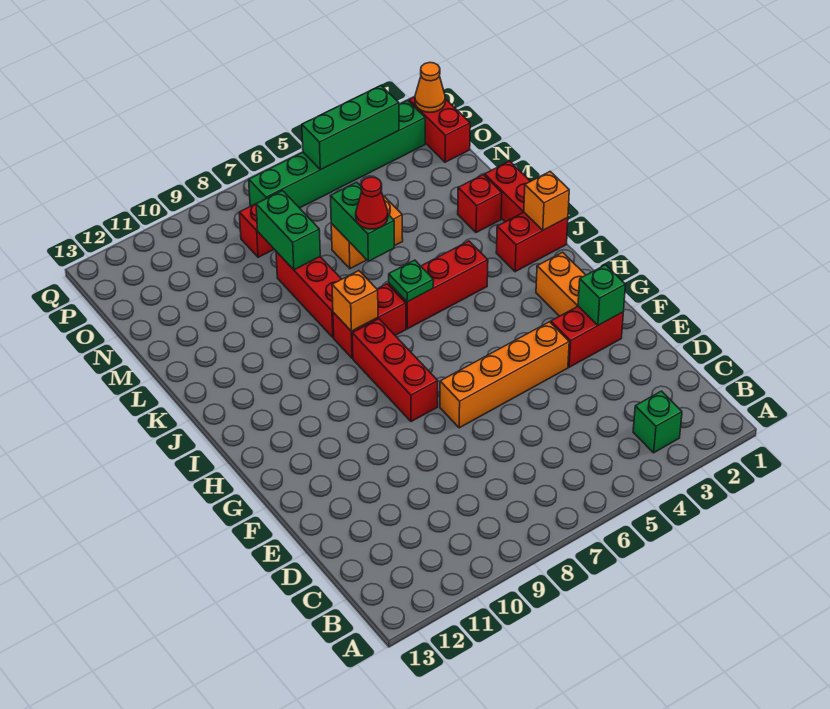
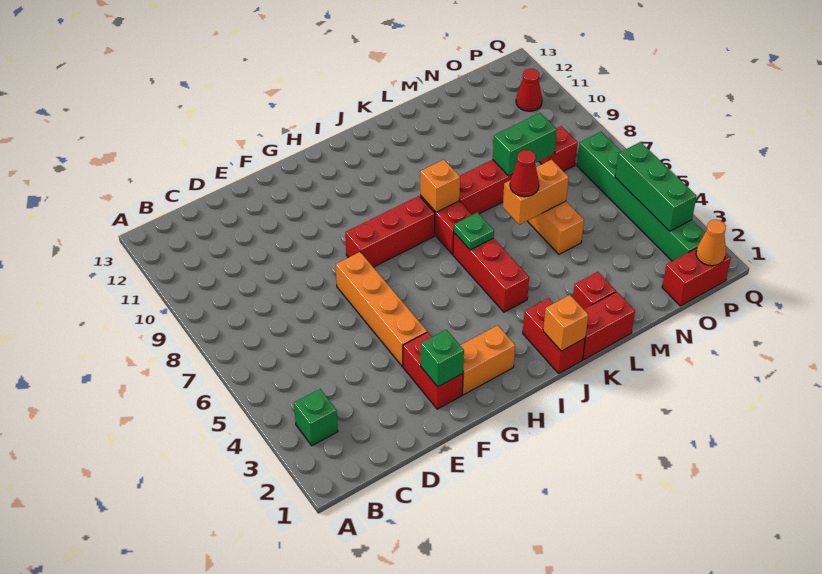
green brick L6:M6 level 2 -> orange brick L6:M6 level 2
none -> red cone P11 level 1

